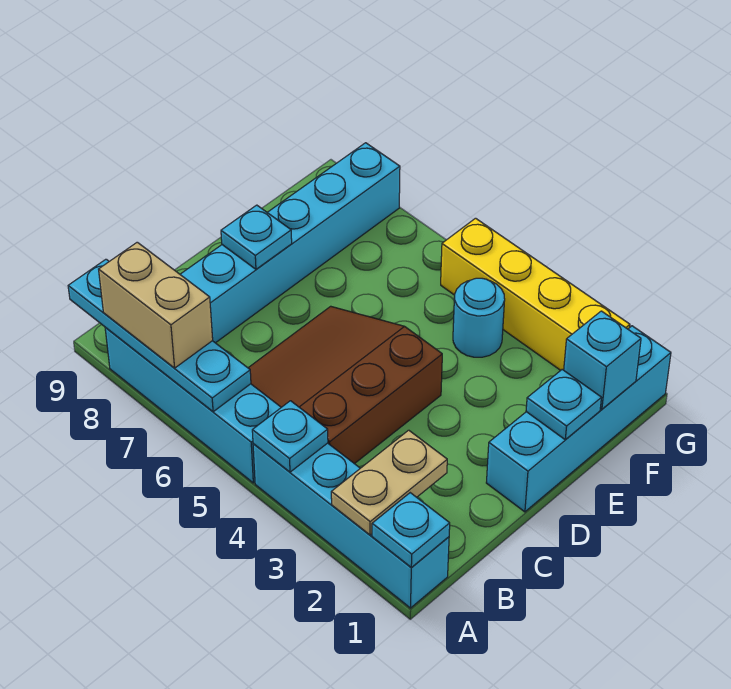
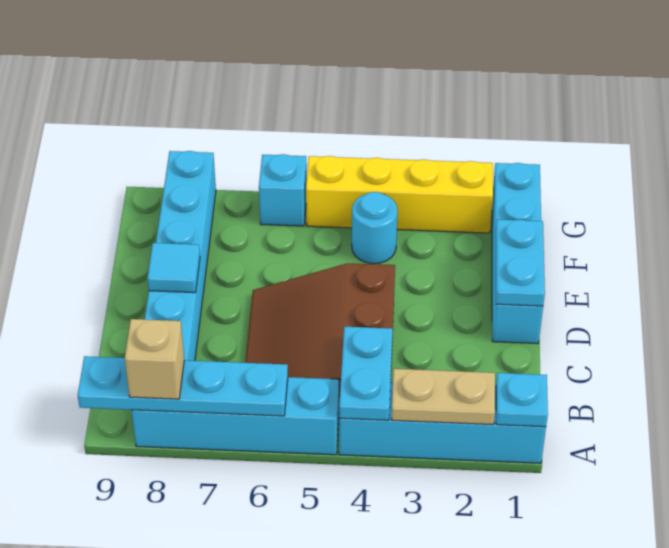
tan plate A2:B2 level 2 -> tan plate A2:A3 level 2
cyan plate A4 level 2 -> cyan plate A4:B4 level 2
tan brick A7:A8 level 3 -> tan brick A8 level 3
cyan plate D8 level 2 -> cyan tile D8 level 2
cyan plate E1 level 2 -> cyan plate D1:E1 level 2
cyan brick F1 level 2 -> cyan brick G6 level 1

